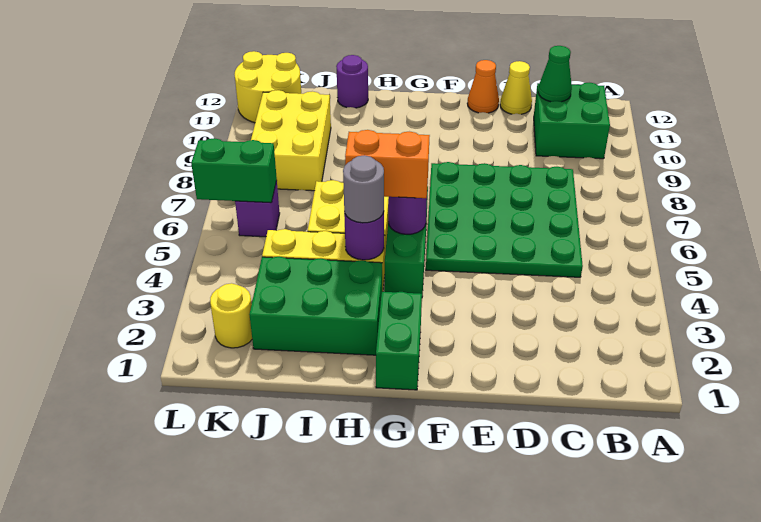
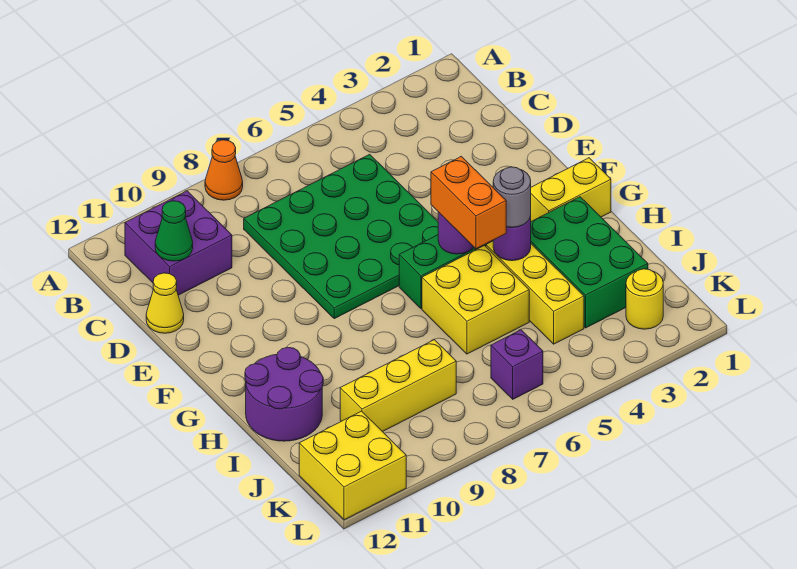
green brick B10:C11 level 1 -> purple brick B10:C11 level 1
orange cone E12 level 1 -> orange cone A8 level 1
green brick G1:G2 level 1 -> yellow brick G1:G2 level 1
purple round brick I12 level 1 -> purple round brick H11:I12 level 1
yellow brick J8:K10 level 1 -> yellow brick J8:J10 level 1
green brick K6:L6 level 2 -> none
yellow round brick K11:L12 level 1 -> yellow brick K11:L12 level 1

